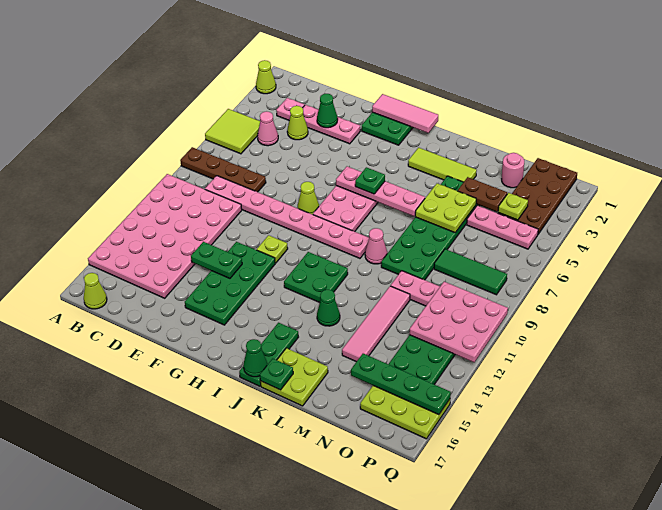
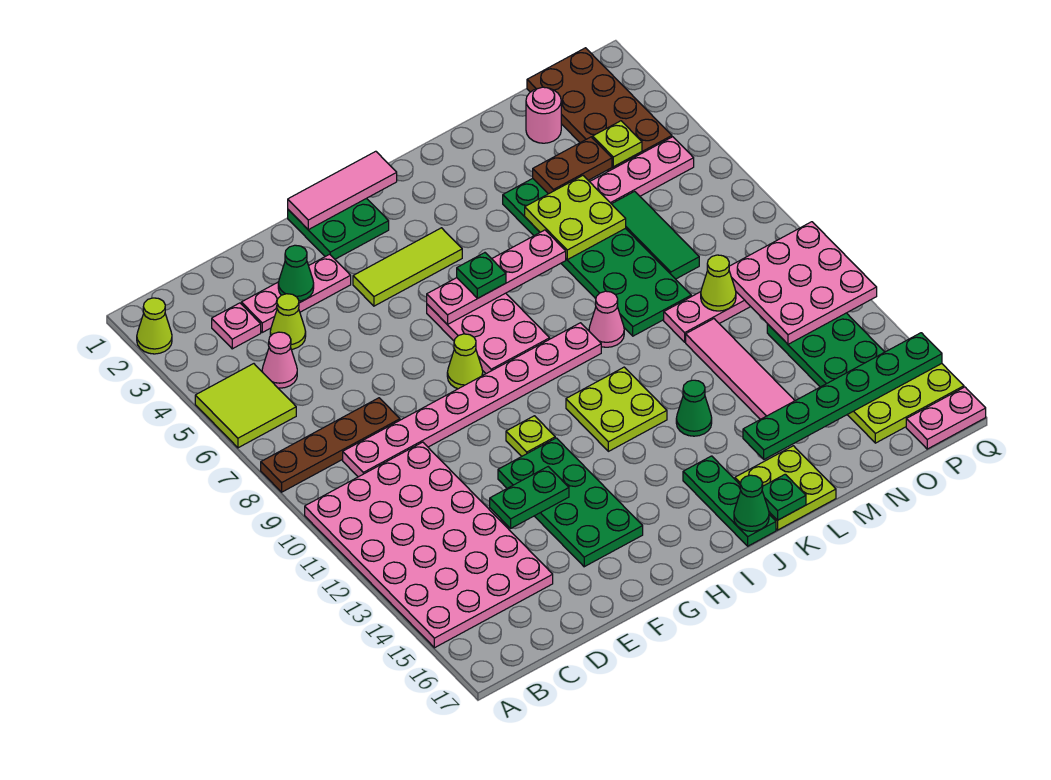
lime cone B17 level 1 -> lime cone N10 level 2
green plate I11:J12 level 1 -> lime plate I11:J12 level 1
lime tile J3:L3 level 1 -> lime tile G4:I4 level 1
green tile N8:P8 level 1 -> green tile N6:N8 level 1
green plate N15:Q15 level 2 -> green plate L15:Q15 level 2
none -> pink plate P17:Q17 level 1

